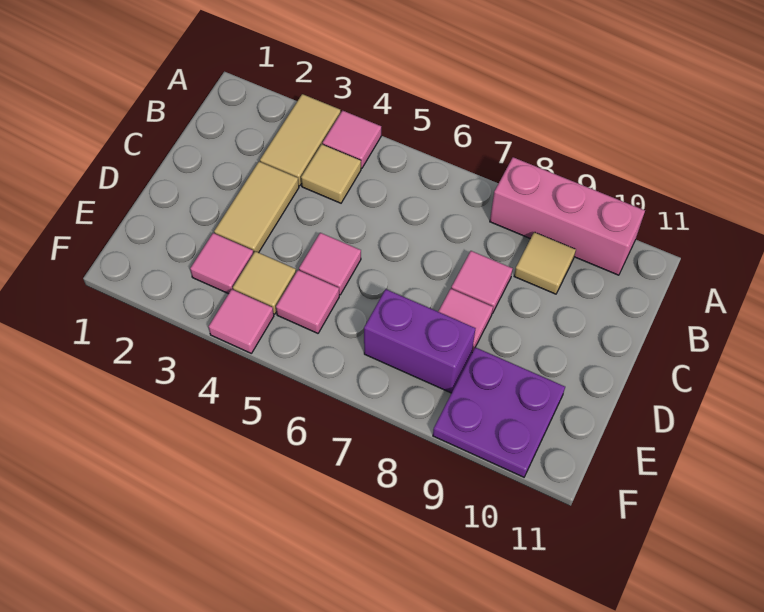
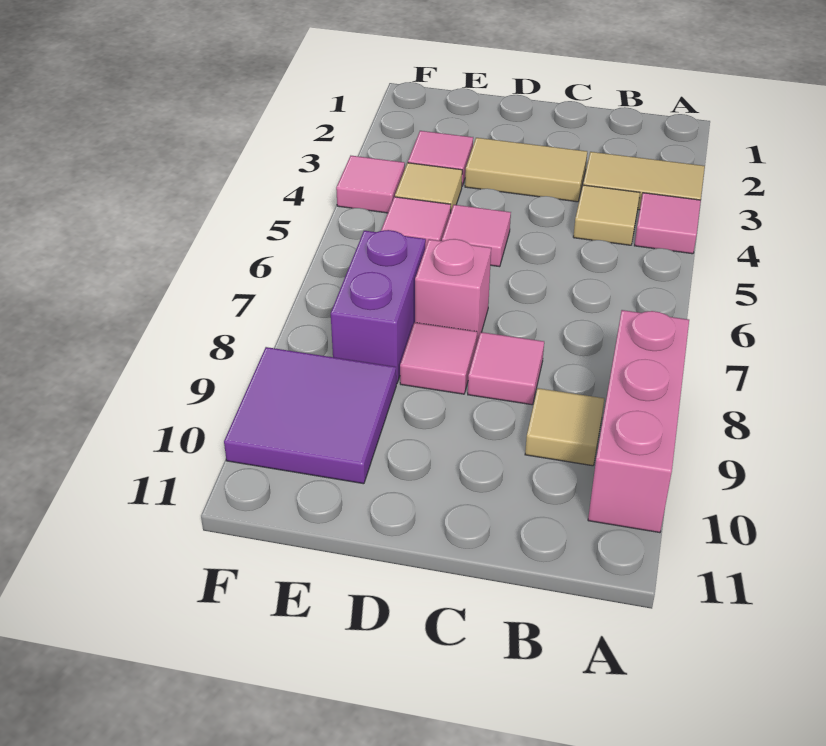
none -> pink brick D7 level 1
purple plate E9:F10 level 1 -> purple tile E9:F10 level 1

